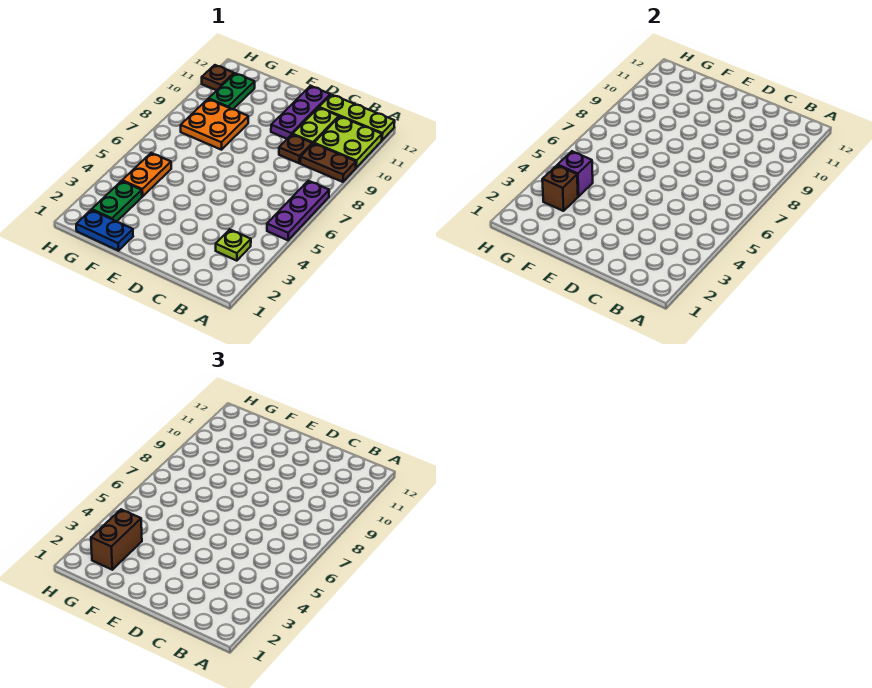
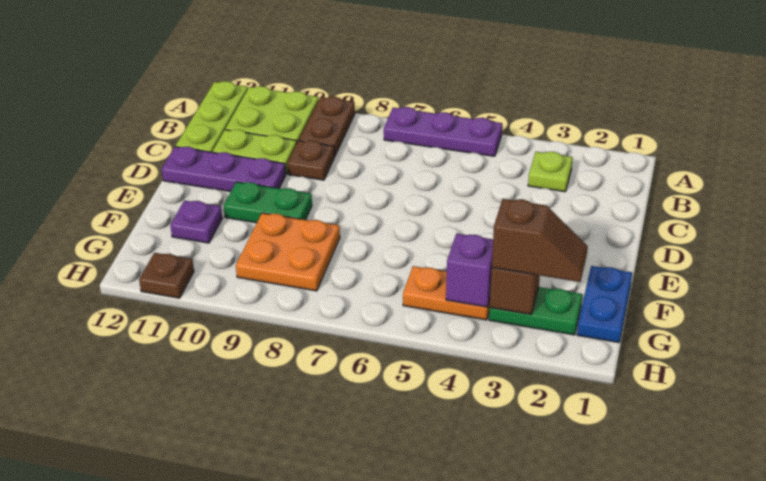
none -> purple plate F11 level 1
brown brick G2:G3 level 3 -> brown slope G2:G3 level 3 top 3
green plate G10:G11 level 1 -> green plate E9:E10 level 1

